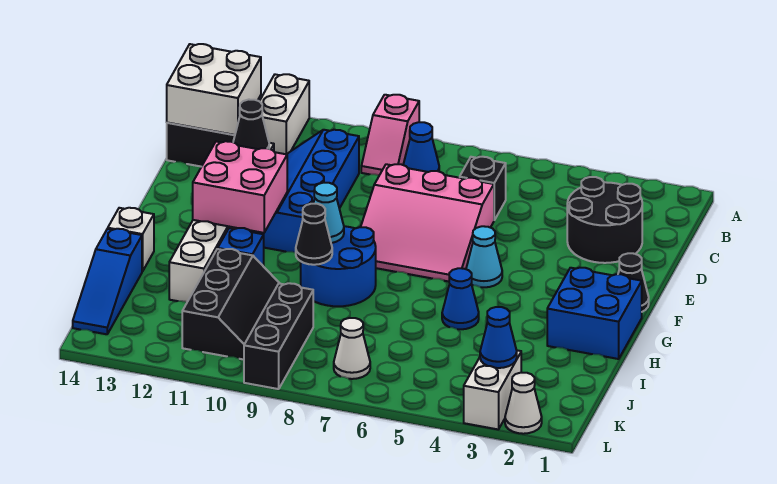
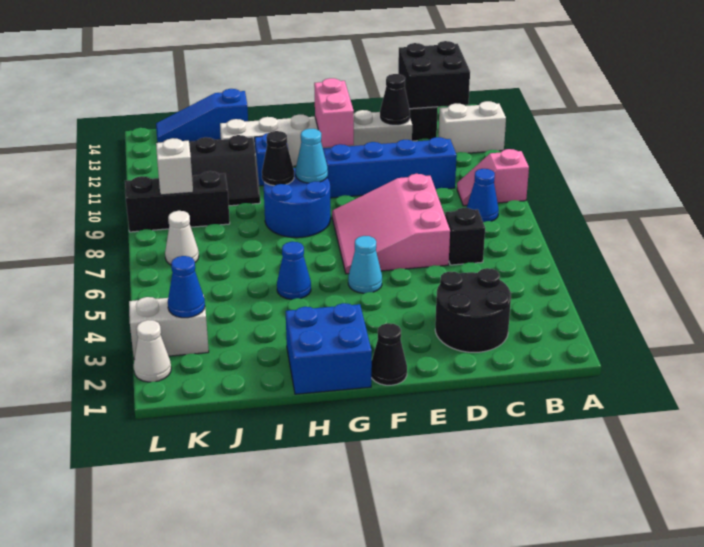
white brick B13:C14 level 2 -> black brick B13:C14 level 2
pink brick F11:G12 level 2 -> pink brick F11:F12 level 2
white brick H14 level 1 -> white brick K9 level 2

